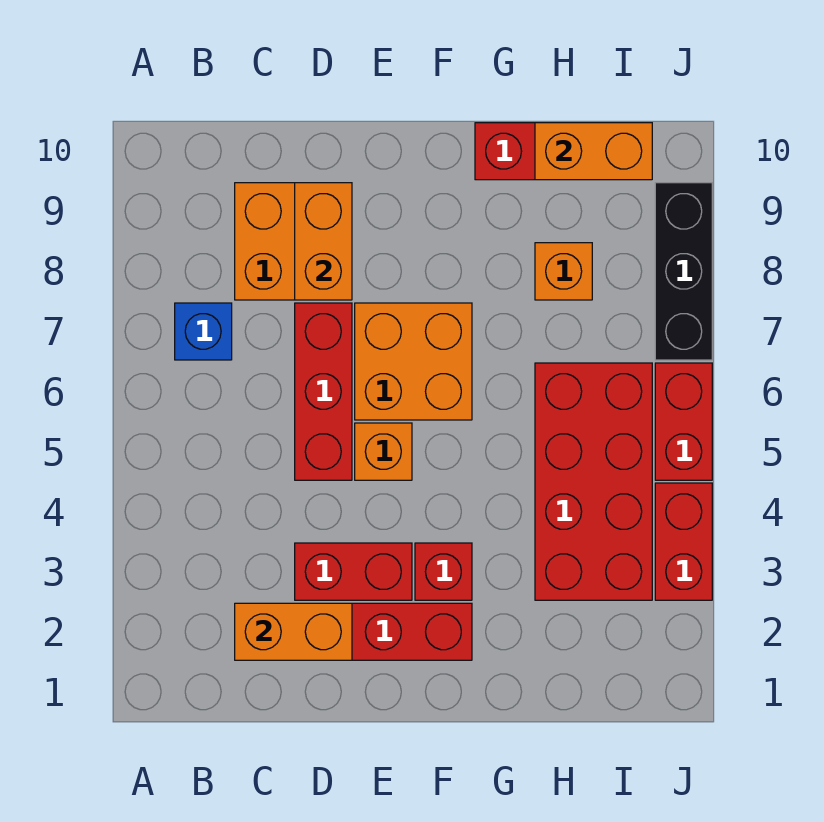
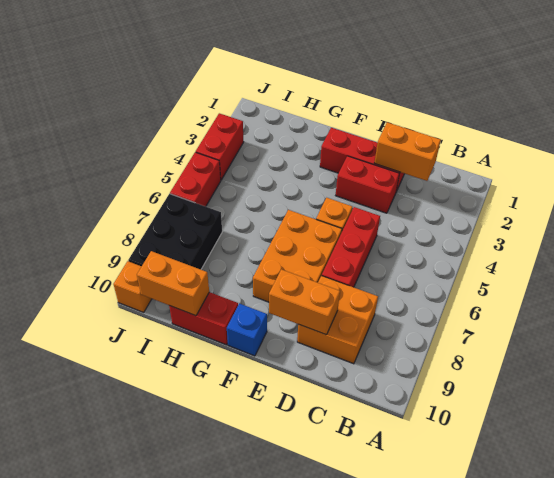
blue brick B7 level 1 -> blue brick F10 level 1
orange brick D8:D9 level 2 -> orange brick D9:E9 level 2
orange brick E6:F7 level 1 -> orange brick E6:F8 level 1
red brick F3 level 1 -> none
red brick H3:I6 level 1 -> none
orange brick H8 level 1 -> orange brick J10 level 1
black brick J7:J9 level 1 -> black brick I7:J9 level 1

